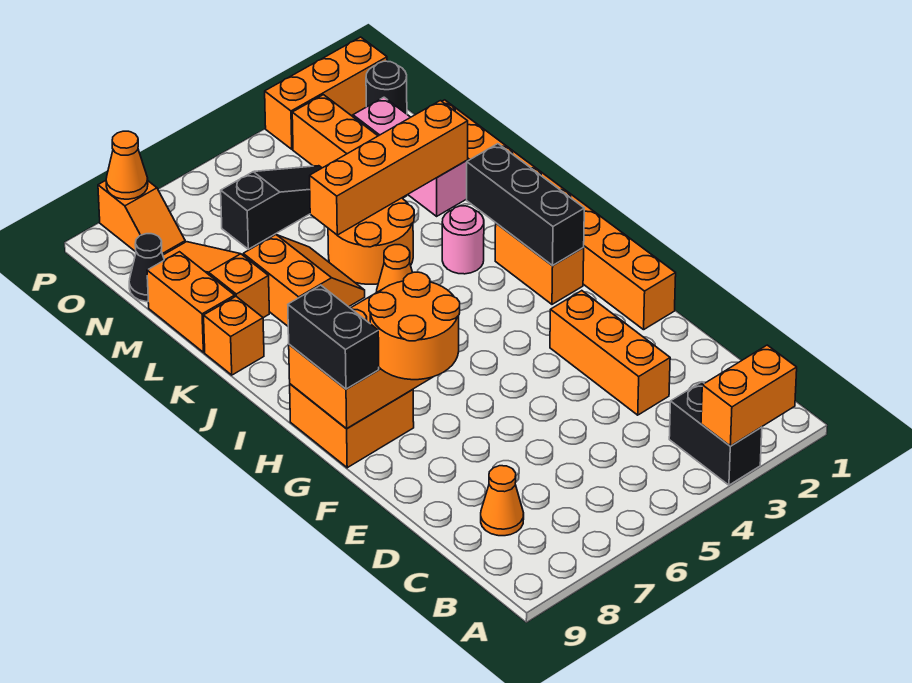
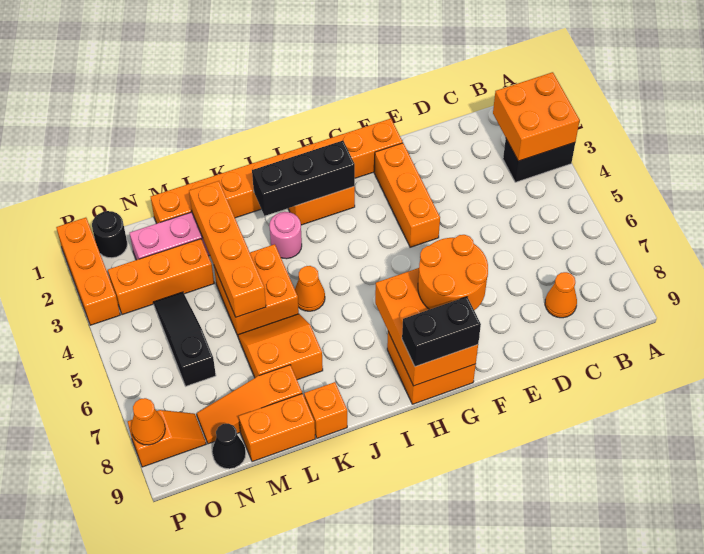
orange brick A2:A3 level 2 -> orange brick A2:B3 level 2
orange brick D3:F3 level 1 -> orange brick F2:F4 level 1
orange round brick K4:L5 level 1 -> orange brick K4:L5 level 1

